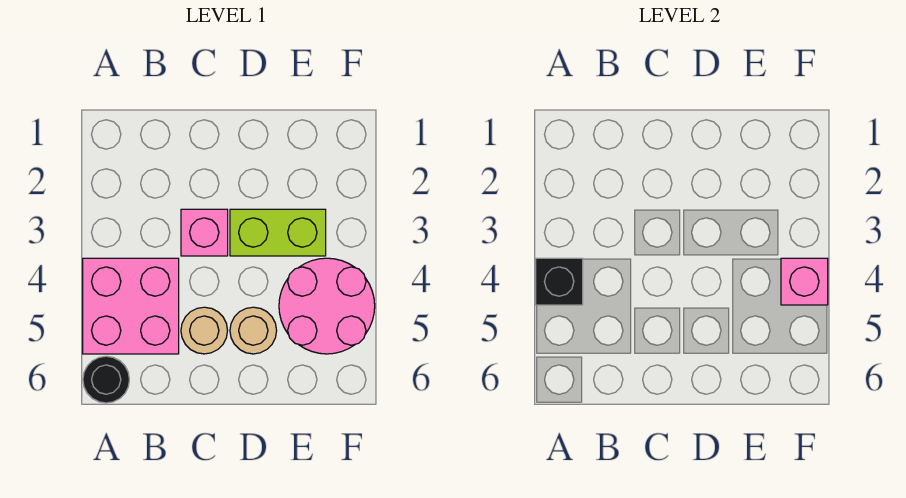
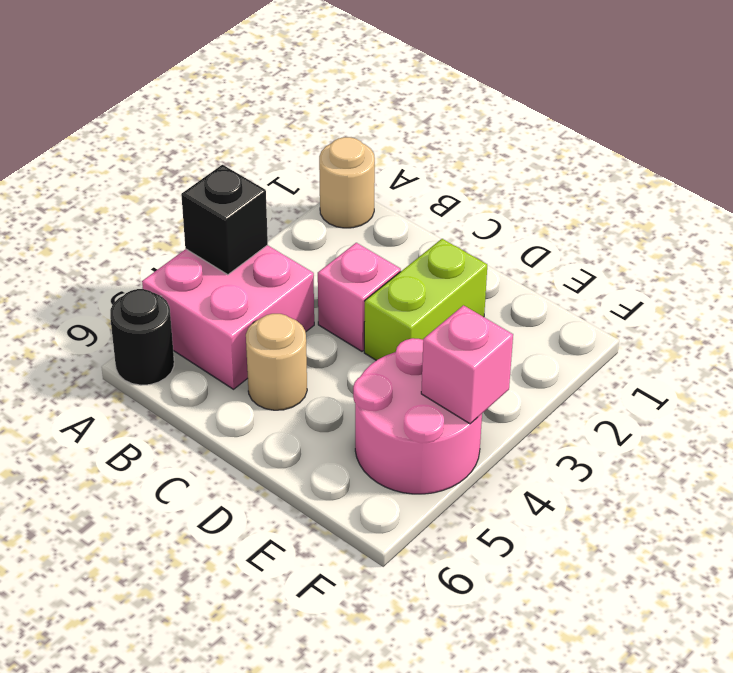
lime brick D3:E3 level 1 -> lime brick D2:D3 level 1
tan round brick D5 level 1 -> tan round brick A1 level 1

